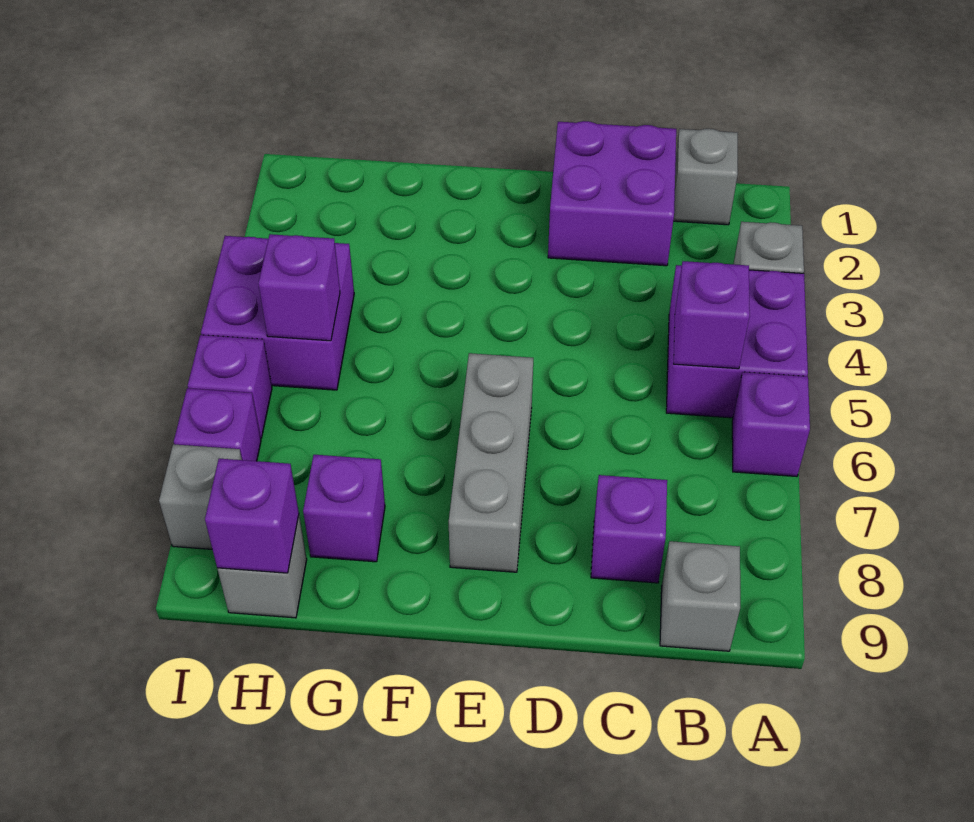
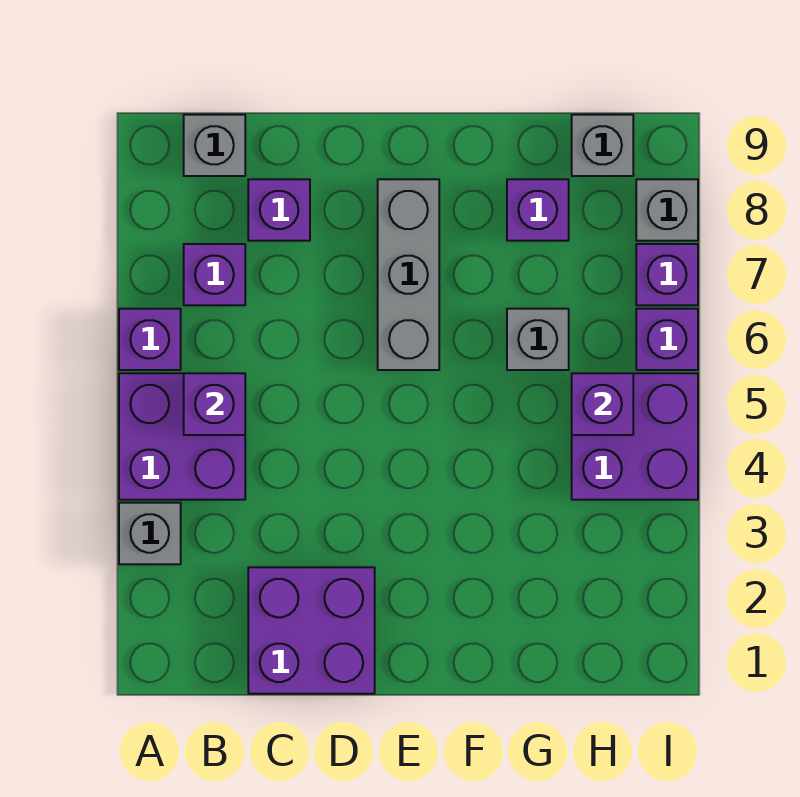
grey brick B1 level 1 -> grey brick G6 level 1
purple brick H9 level 2 -> purple brick B7 level 1

